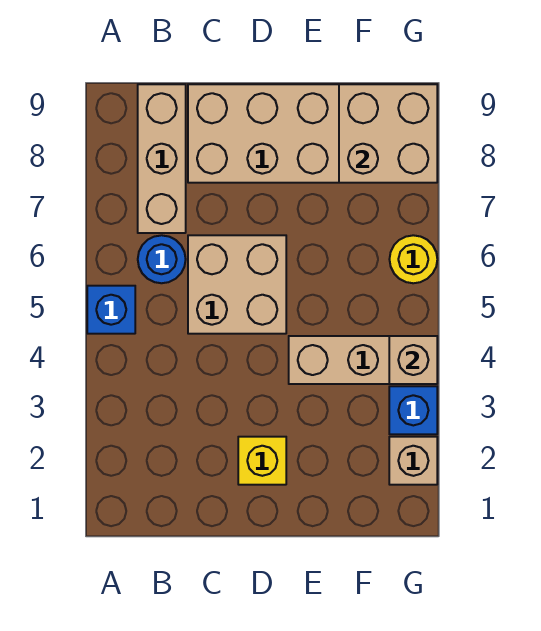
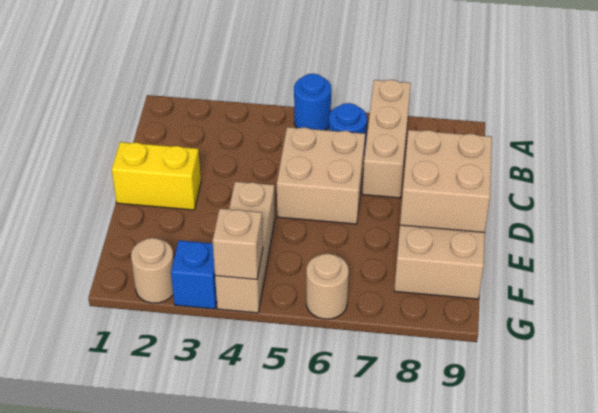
blue brick A5 level 1 -> blue round brick A5 level 1
tan brick B7:B9 level 1 -> tan brick A7:C7 level 1
yellow brick D2 level 1 -> yellow brick D1:D2 level 1
tan brick F8:G9 level 2 -> tan brick D8:E9 level 2
tan brick G2 level 1 -> tan round brick G2 level 1
yellow round brick G6 level 1 -> tan round brick G6 level 1

